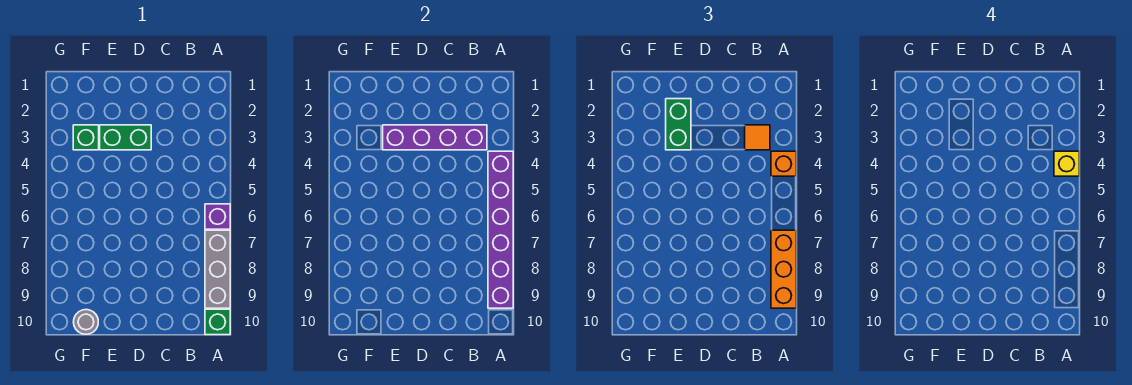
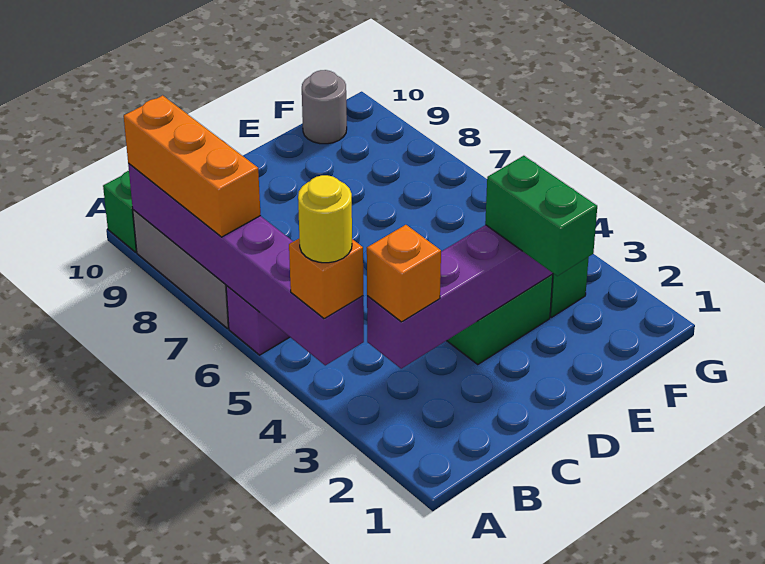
yellow brick A4 level 4 -> yellow round brick A4 level 4
orange tile B3 level 3 -> orange brick B3 level 3

